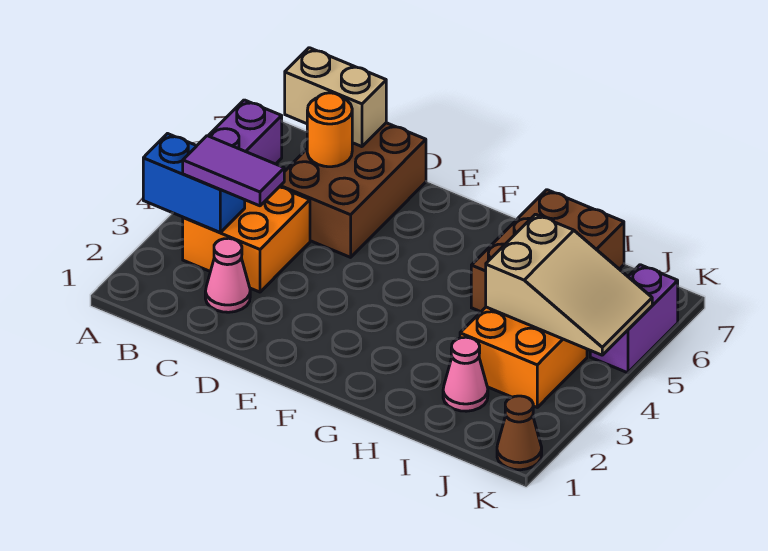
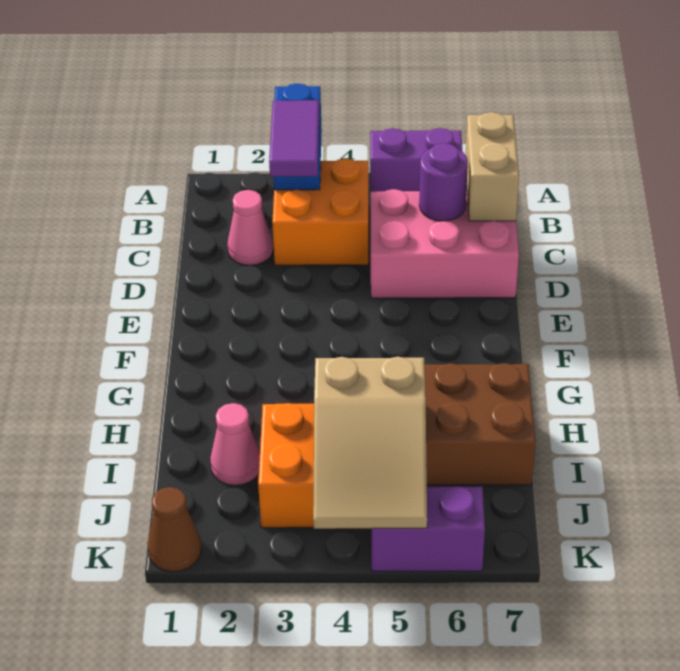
brown brick C5:D7 level 1 -> pink brick C5:D7 level 1
orange round brick C6 level 2 -> purple round brick C6 level 2

